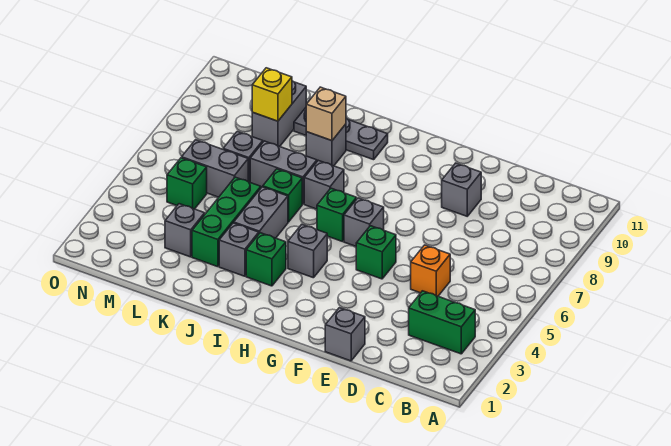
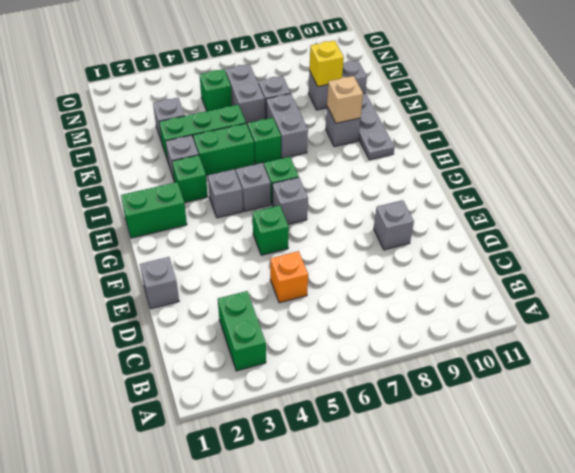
none -> green brick H1:H2 level 1
grey brick I7 level 1 -> grey brick H5 level 1
grey brick J4:J5 level 1 -> green brick J4:J5 level 1

